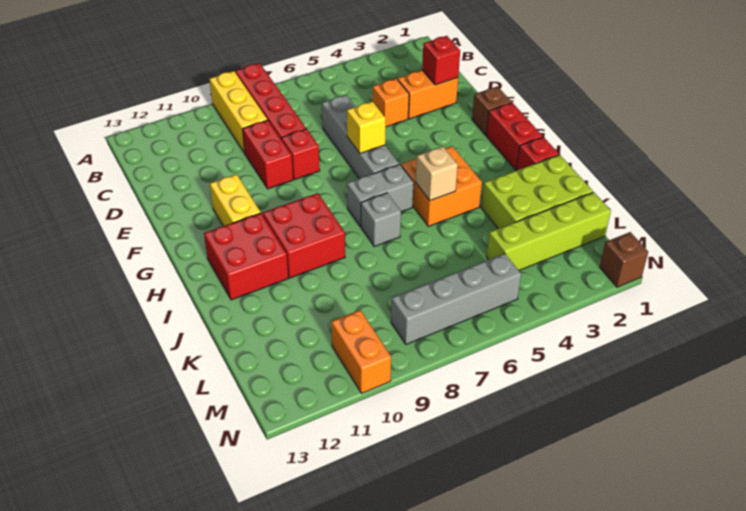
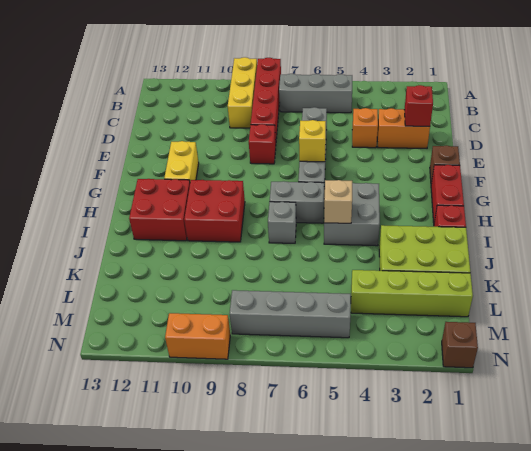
none -> grey brick B5:B7 level 1
red brick D9:E9 level 1 -> none
orange brick H4:I5 level 1 -> grey brick H4:I5 level 1
orange brick M10:N10 level 1 -> orange brick N9:N10 level 1

